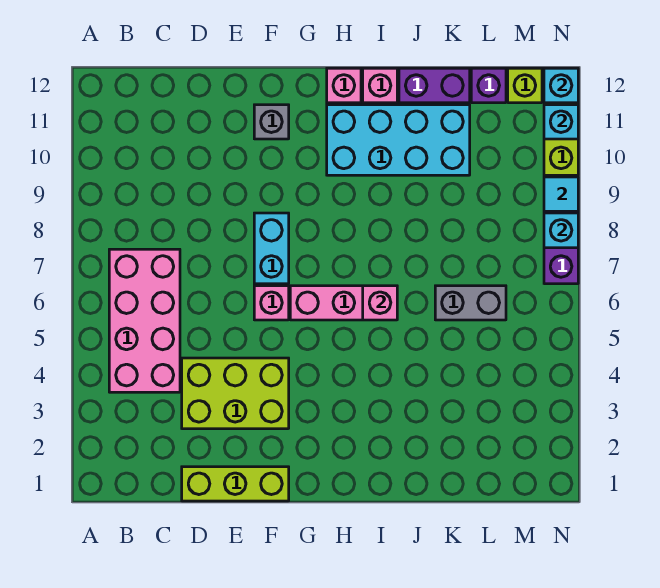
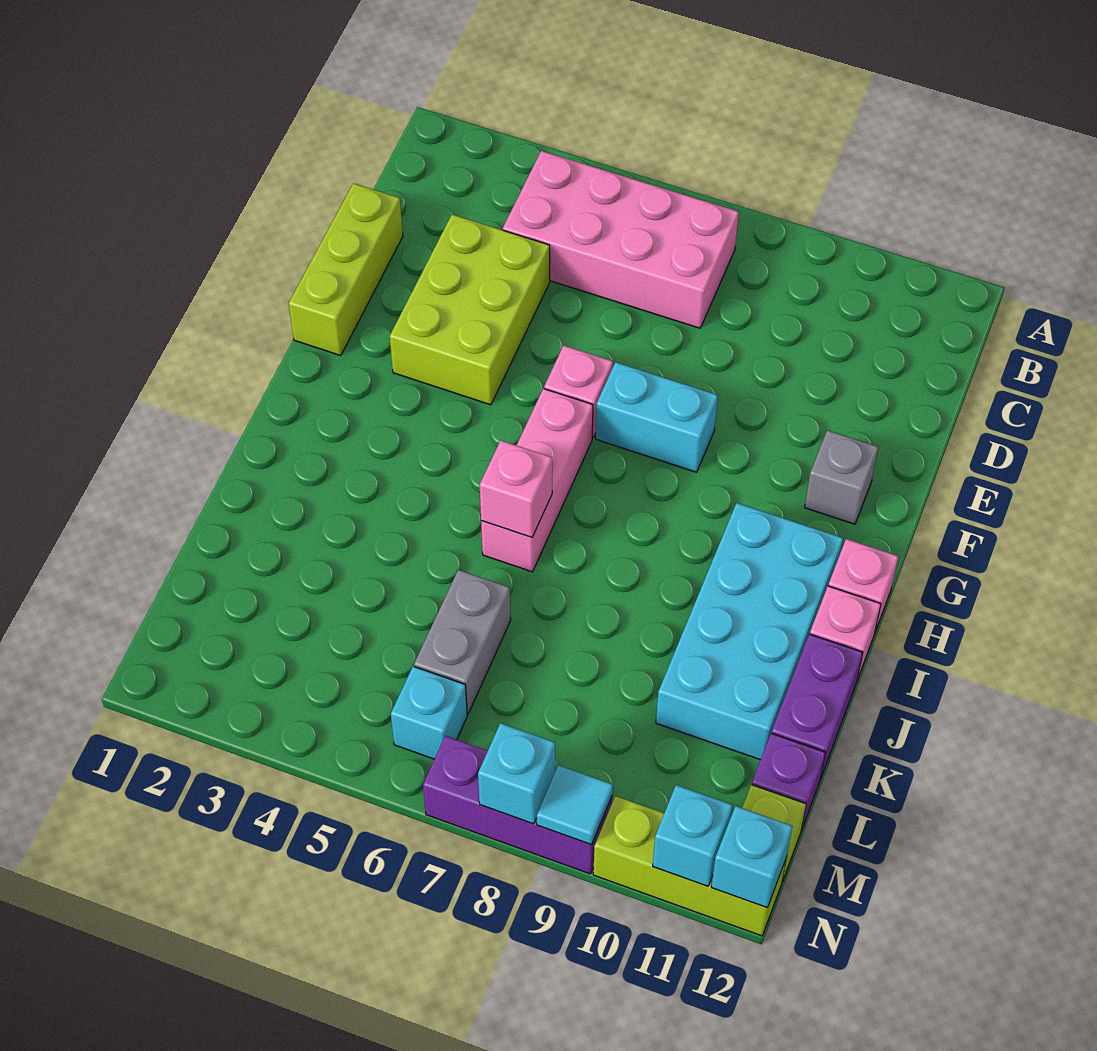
none -> cyan brick M6 level 1

